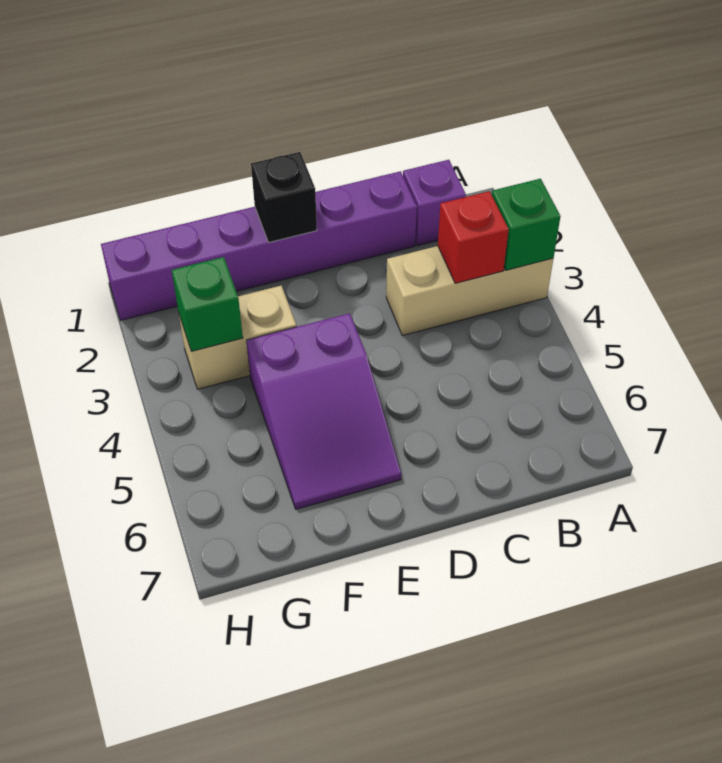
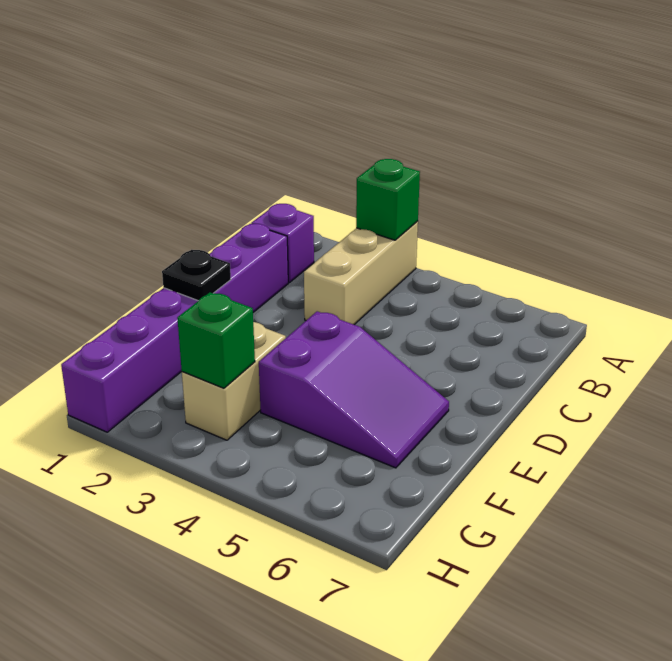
red brick B3 level 2 -> none
black brick E1 level 2 -> black plate E1 level 2

